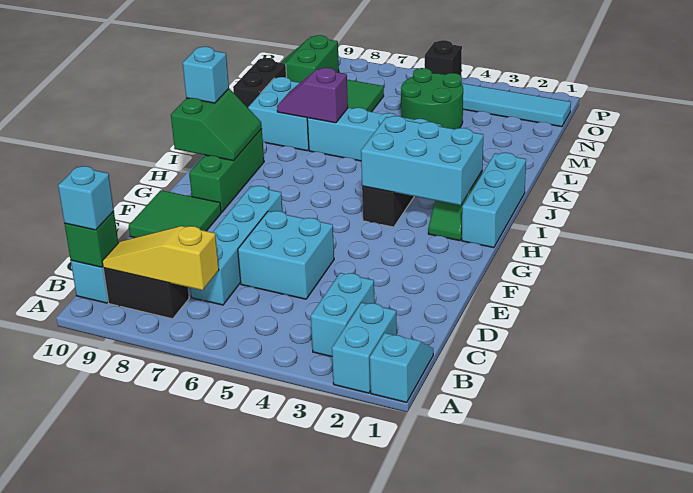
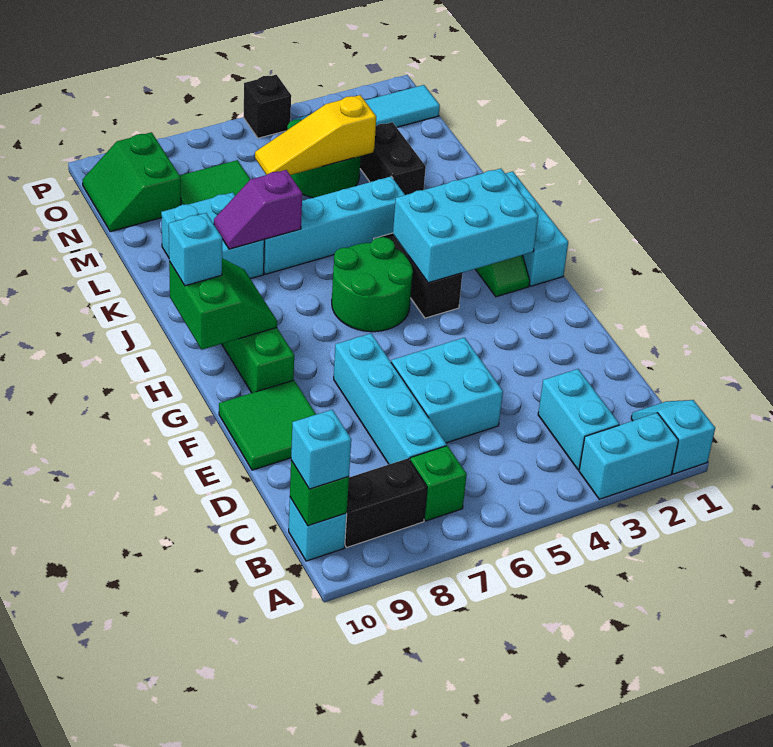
cyan brick A2:B2 level 1 -> cyan brick A2:A3 level 1
none -> green brick B7 level 1
yellow slope B7:B9 level 2 top 7 -> yellow slope M4:M6 level 2 top 4
none -> green round brick H5:I6 level 1
black brick L10:M10 level 1 -> black brick L3:M3 level 1

